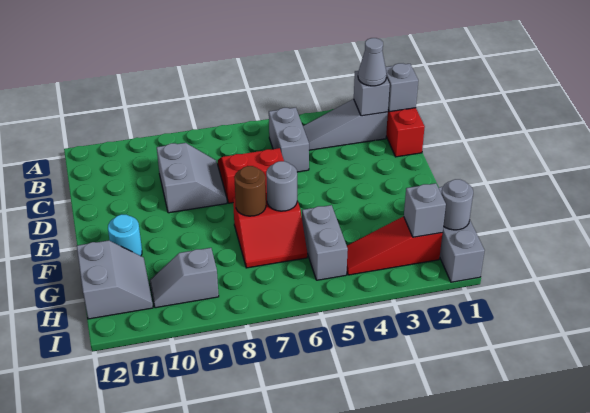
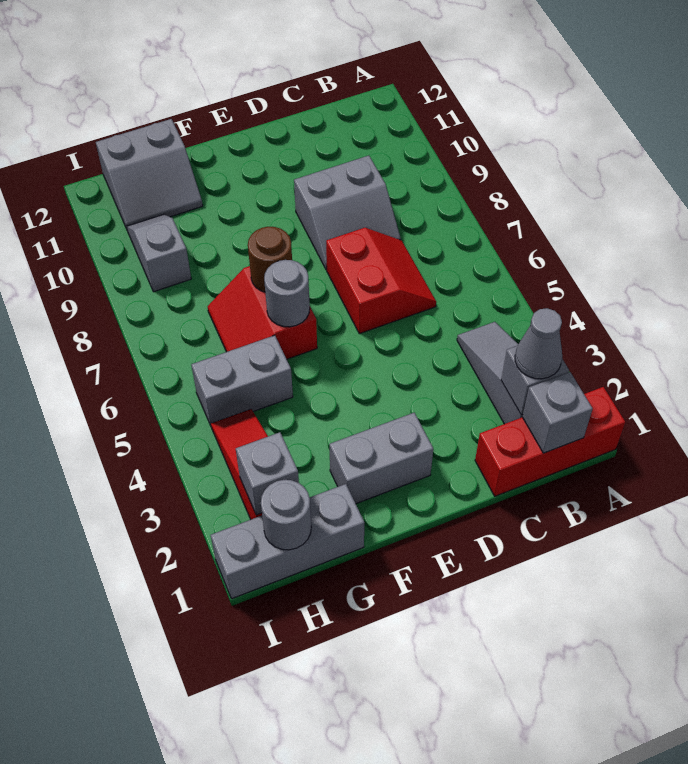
grey brick B5:C5 level 1 -> grey brick E2:F2 level 1
cyan round brick F11 level 1 -> none

